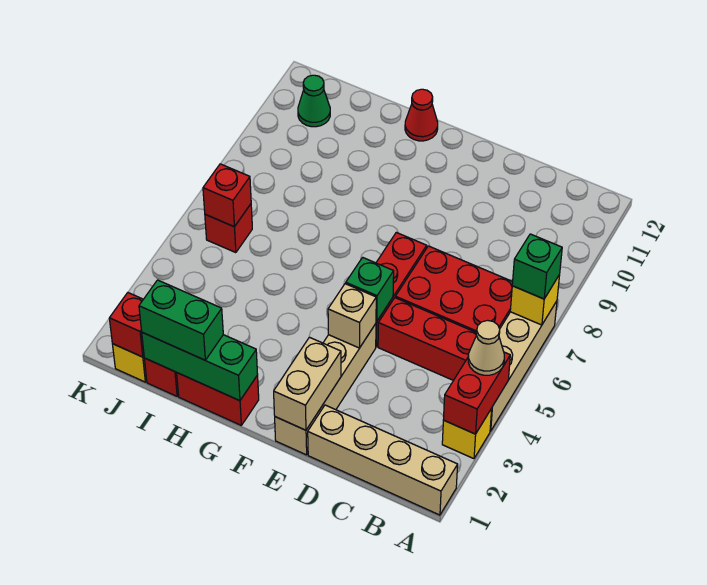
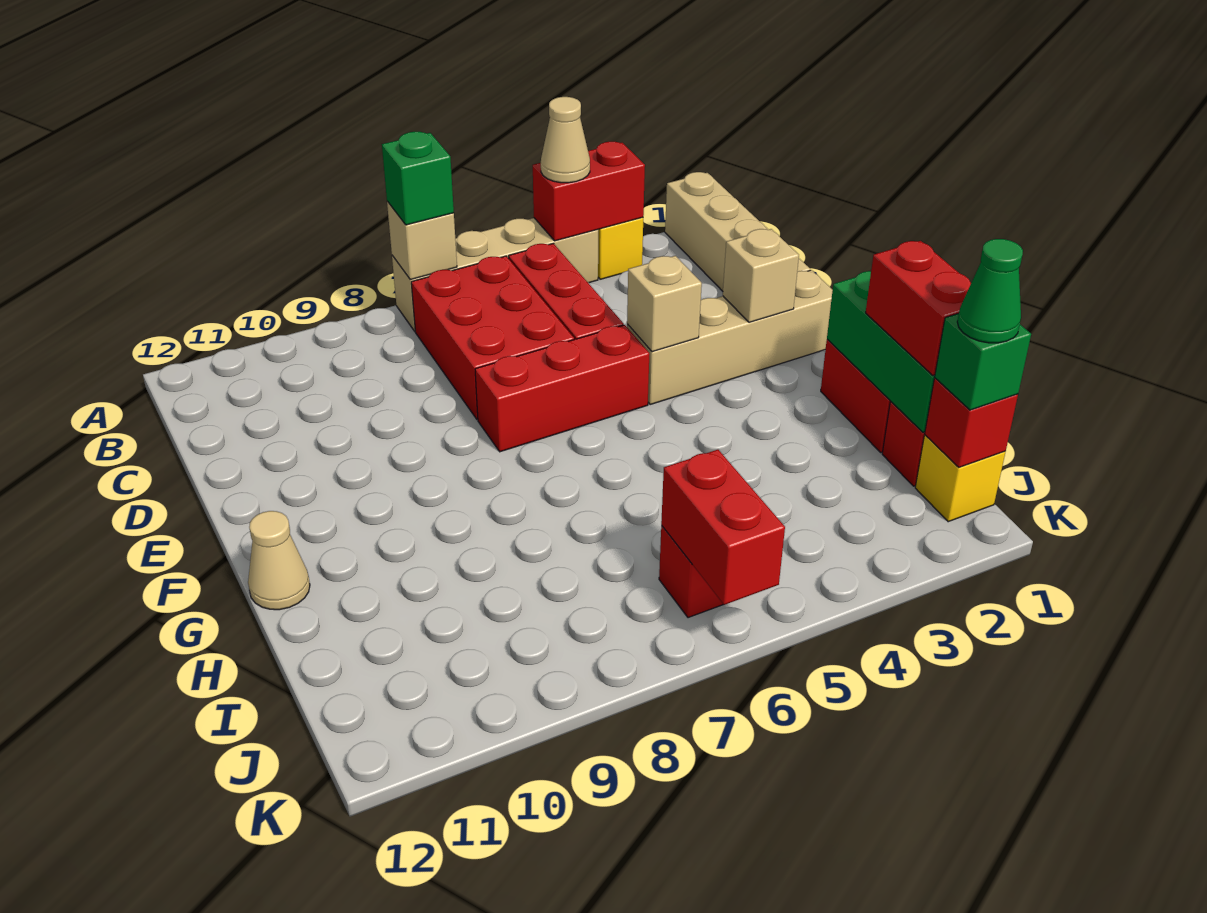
yellow brick A7 level 2 -> tan brick A7 level 2
tan brick E1:E2 level 2 -> tan brick E2 level 2
green brick E5 level 2 -> green brick J1 level 3
red cone G12 level 1 -> tan cone G12 level 1
green brick H1:I1 level 3 -> red brick H1:I1 level 3
red brick J6 level 2 -> red brick J6:K6 level 2
green cone J11 level 1 -> green cone J1 level 4

